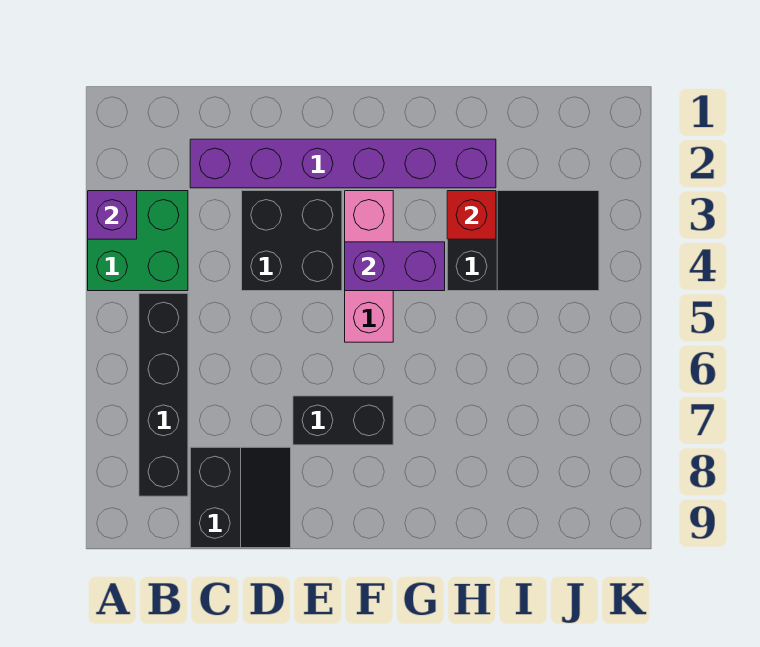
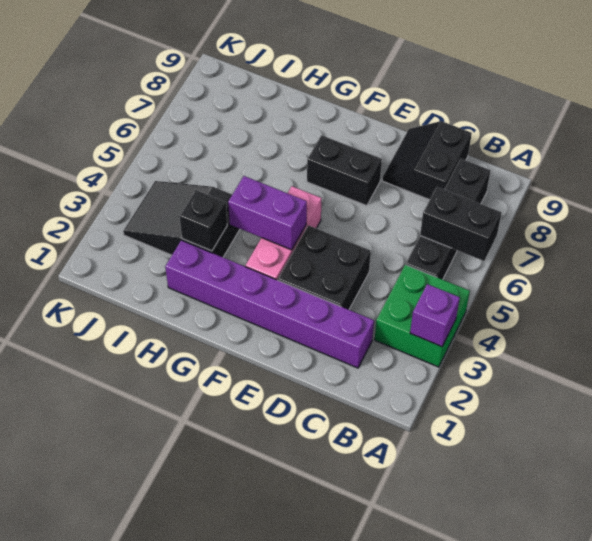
none -> black brick A6:B6 level 2
red brick H3 level 2 -> black brick H3 level 2

